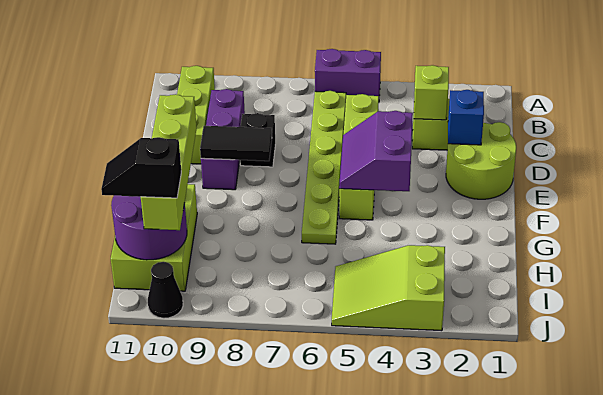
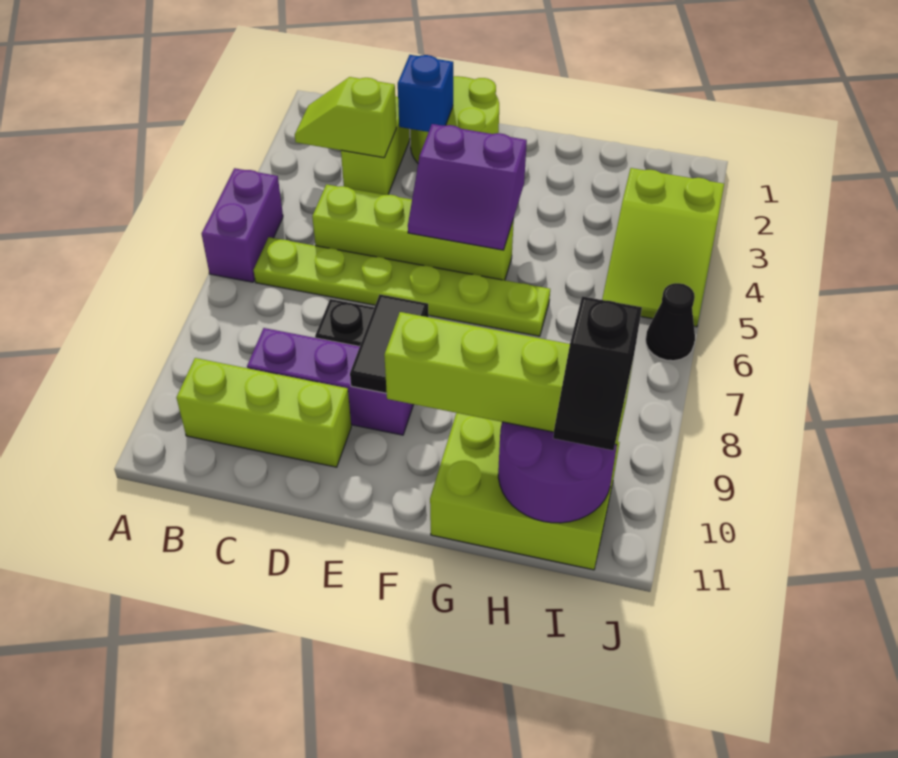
black cone J10 level 1 -> black cone J6 level 1

